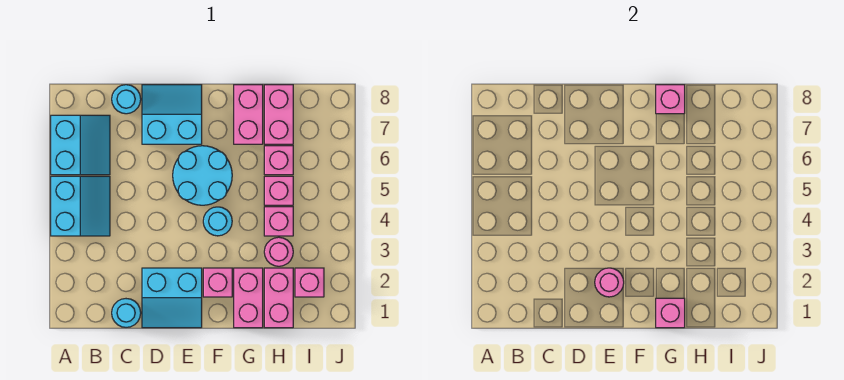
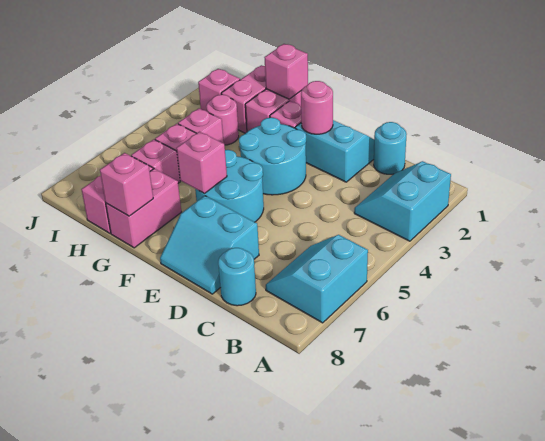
cyan slope A4:B5 level 1 top A -> cyan slope A2:B3 level 1 top A
cyan round brick F4 level 1 -> cyan round brick E3:F4 level 1
none -> pink brick F6 level 2

